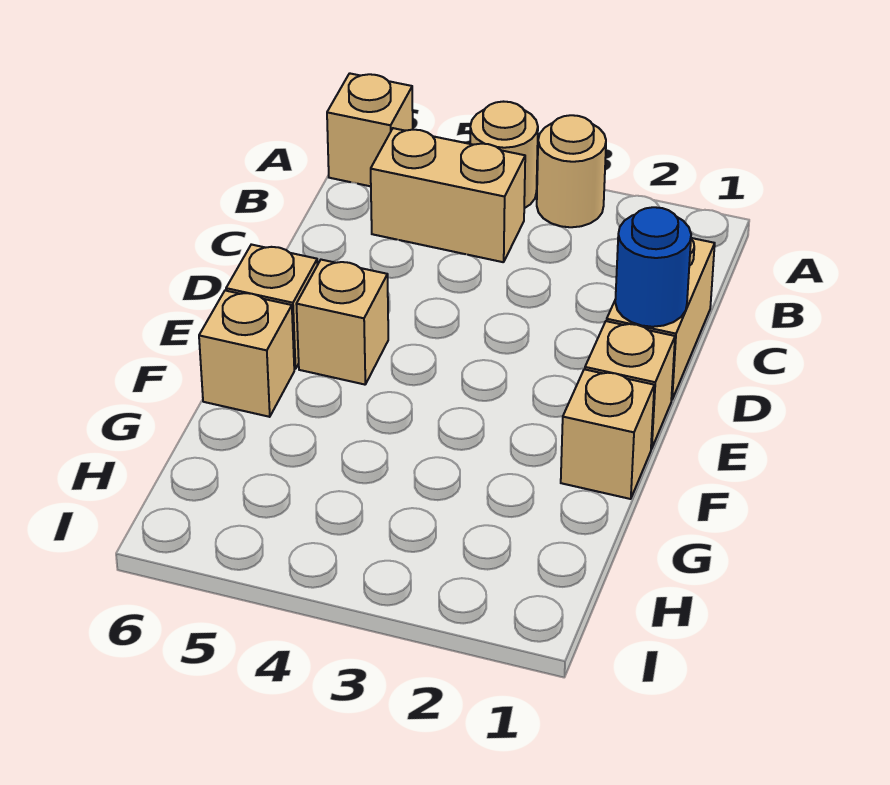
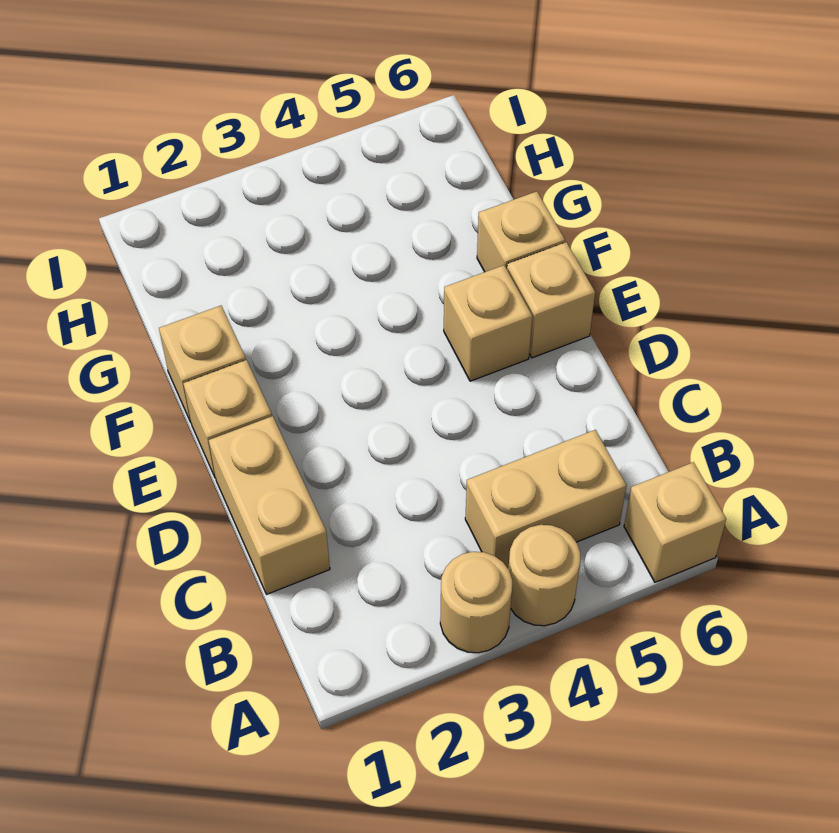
blue round brick D1 level 2 -> none

